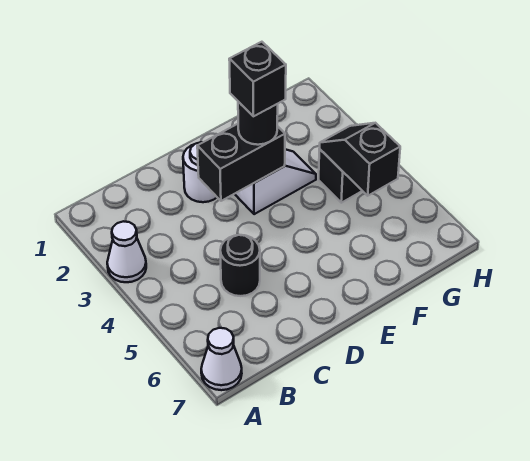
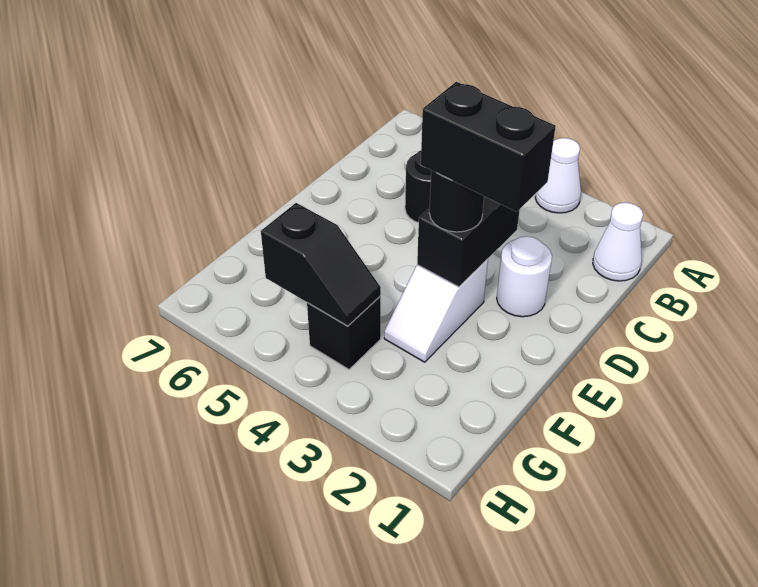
white cone A7 level 1 -> white cone B1 level 1
black brick E3 level 4 -> black brick E2:E3 level 4

